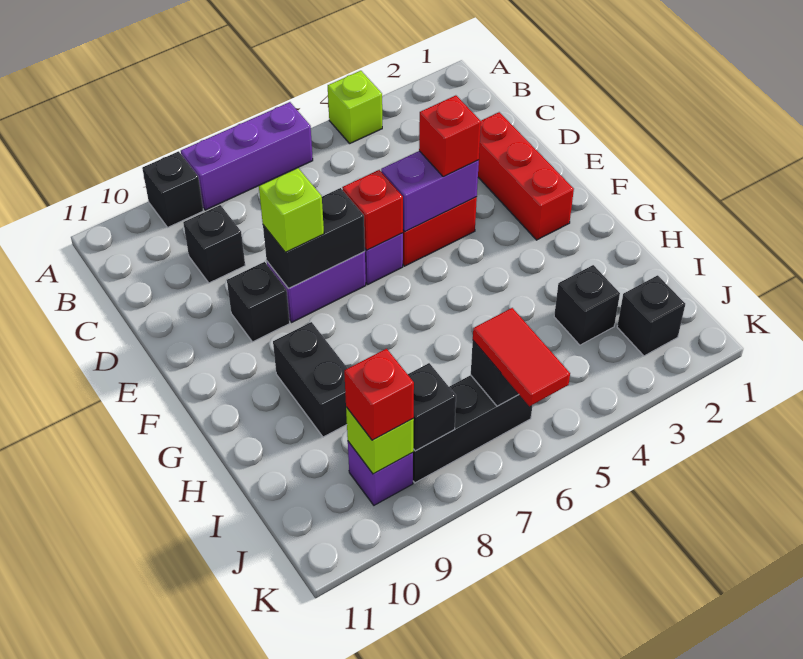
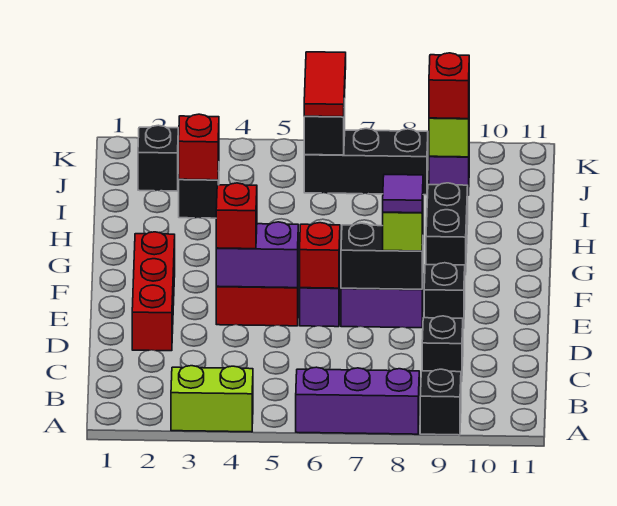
lime brick A4 level 1 -> lime brick A3:A4 level 1
none -> purple tile E8 level 4
none -> red brick I3 level 2
black brick J8 level 2 -> none

